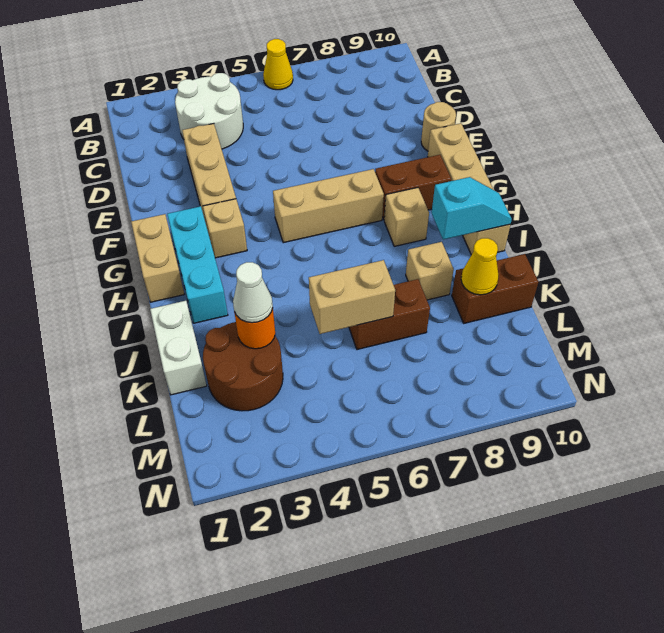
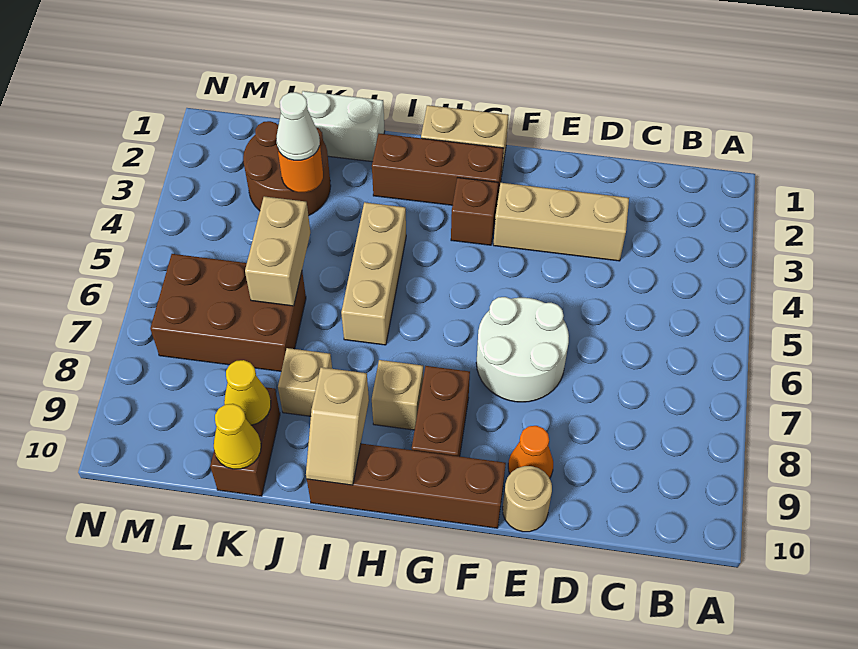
yellow cone A6 level 1 -> yellow cone K10 level 2
white round brick B3:C4 level 1 -> white round brick E6:F7 level 1
none -> orange cone E9 level 1
tan brick F10:I10 level 1 -> brown brick F10:I10 level 1
cyan brick G2:I2 level 1 -> brown brick G2:I2 level 1
tan brick G3 level 1 -> brown brick G3 level 1
tan brick G5:G7 level 1 -> tan brick I4:I6 level 1
cyan slope I9:I10 level 2 top 9 -> tan slope I9:I10 level 2 top 9
brown brick K6:K7 level 1 -> brown brick K6:M7 level 1

